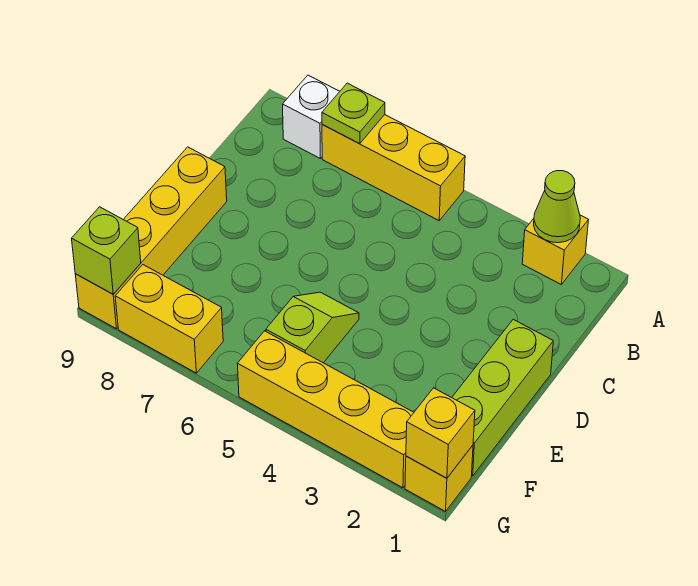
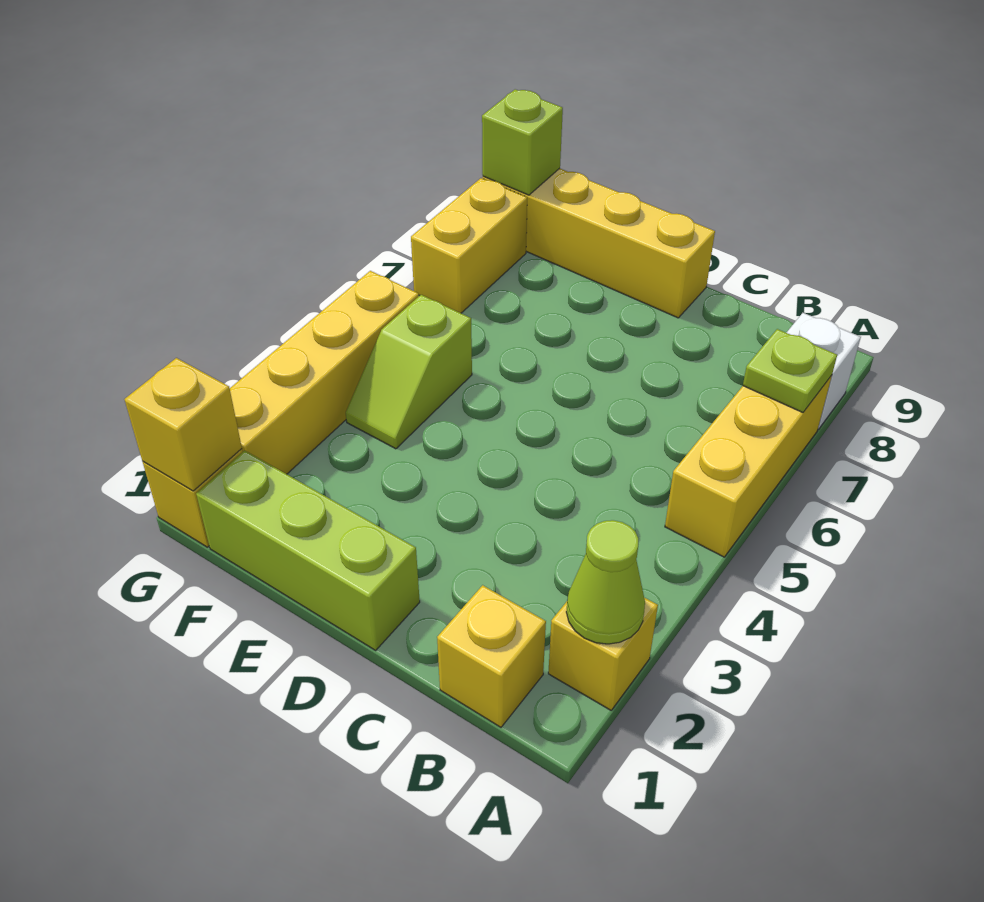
none -> yellow brick B1 level 1
lime slope E5:F5 level 1 top F -> lime slope F4:F5 level 1 top 5

